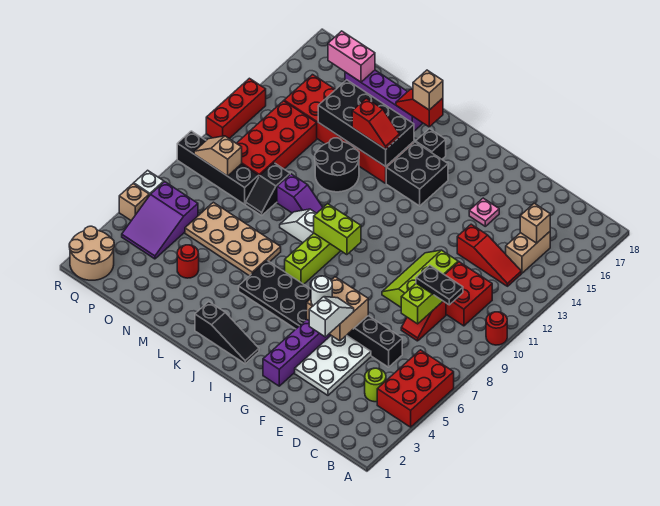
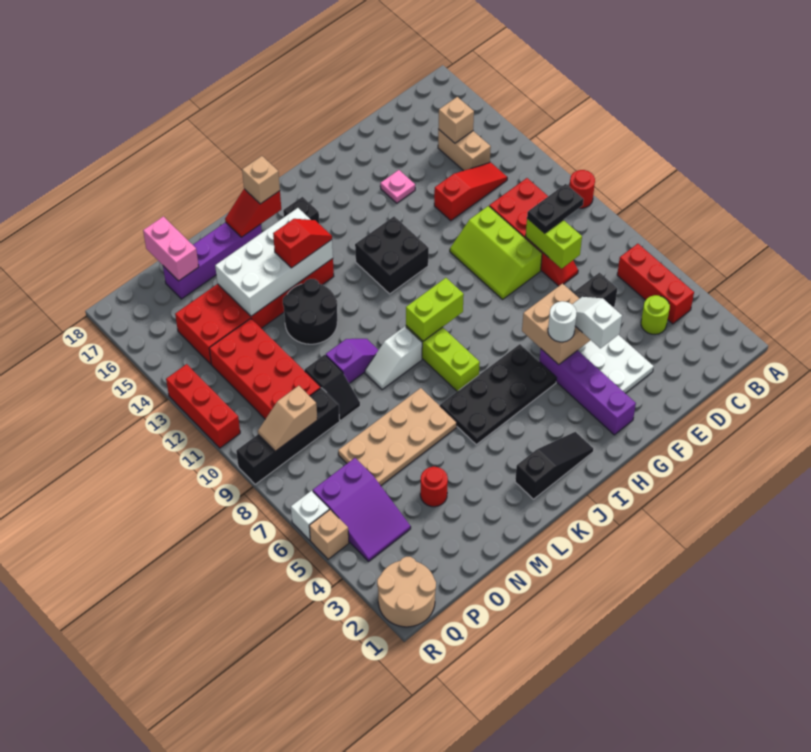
red brick A4:B6 level 1 -> red brick B4:B6 level 1
black brick I14:J15 level 1 -> black brick H12:I13 level 1
black brick K14:N15 level 2 -> white brick K14:N15 level 2
pink brick O17:P17 level 2 -> pink brick O17:O18 level 2

